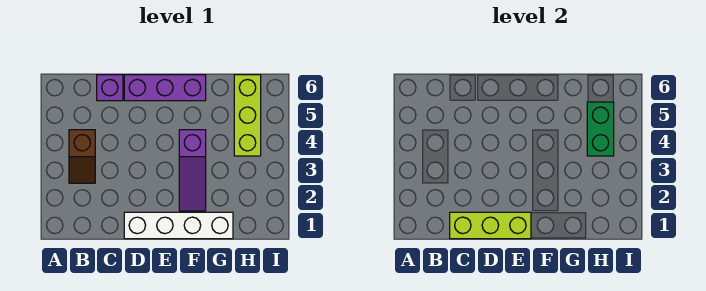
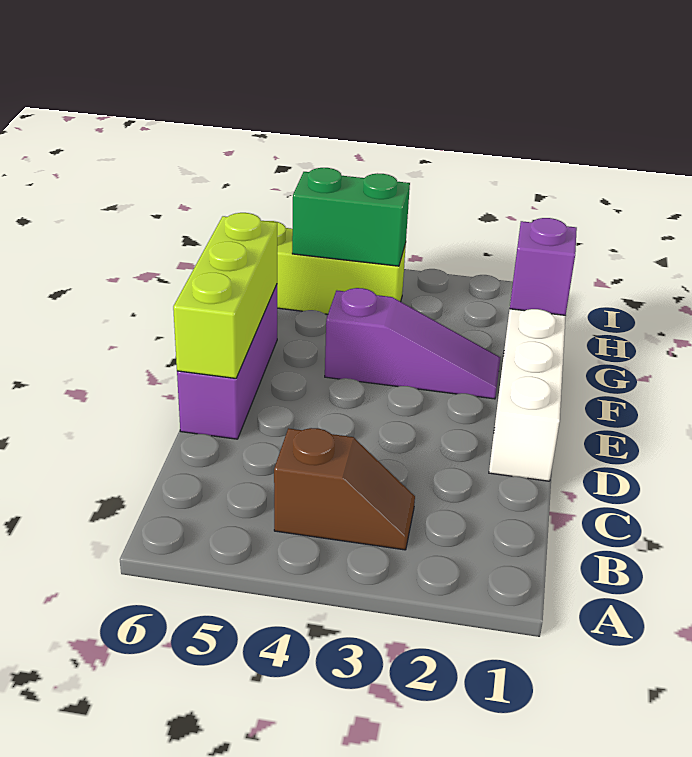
lime brick C1:E1 level 2 -> lime brick D6:F6 level 2
purple brick C6 level 1 -> purple brick G1 level 2

